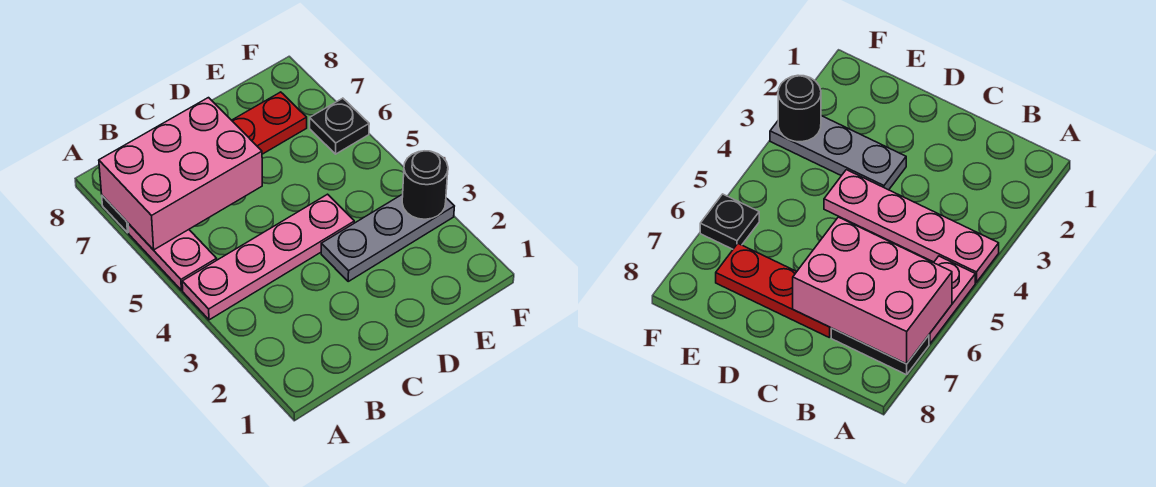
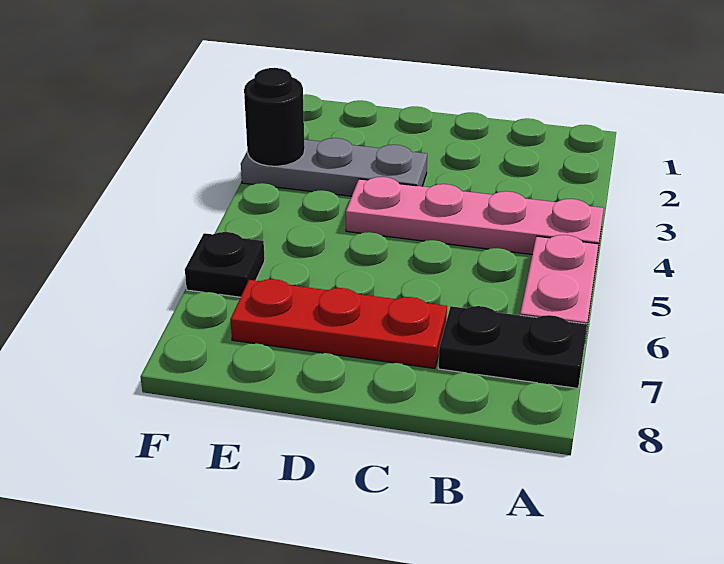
pink brick A6:C7 level 2 -> none

